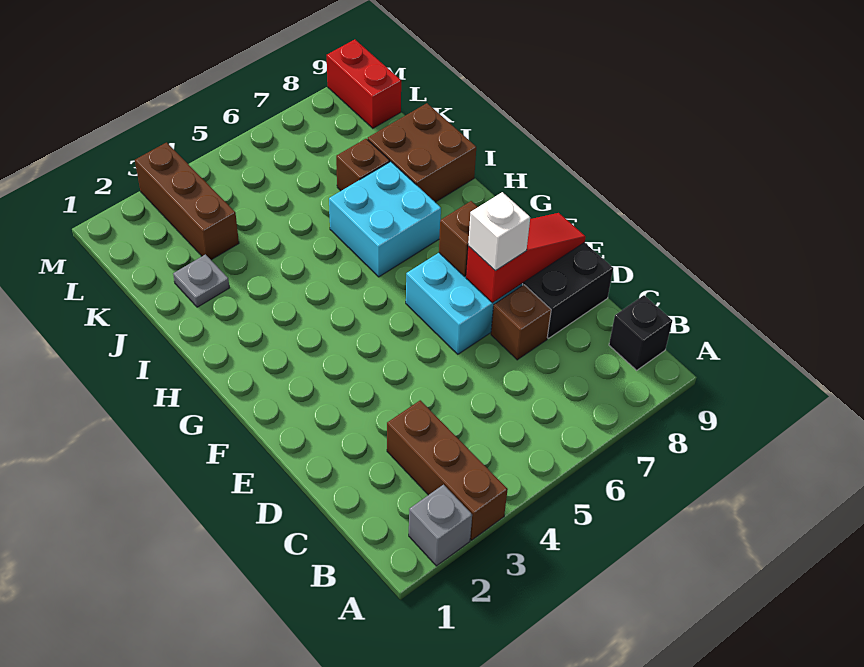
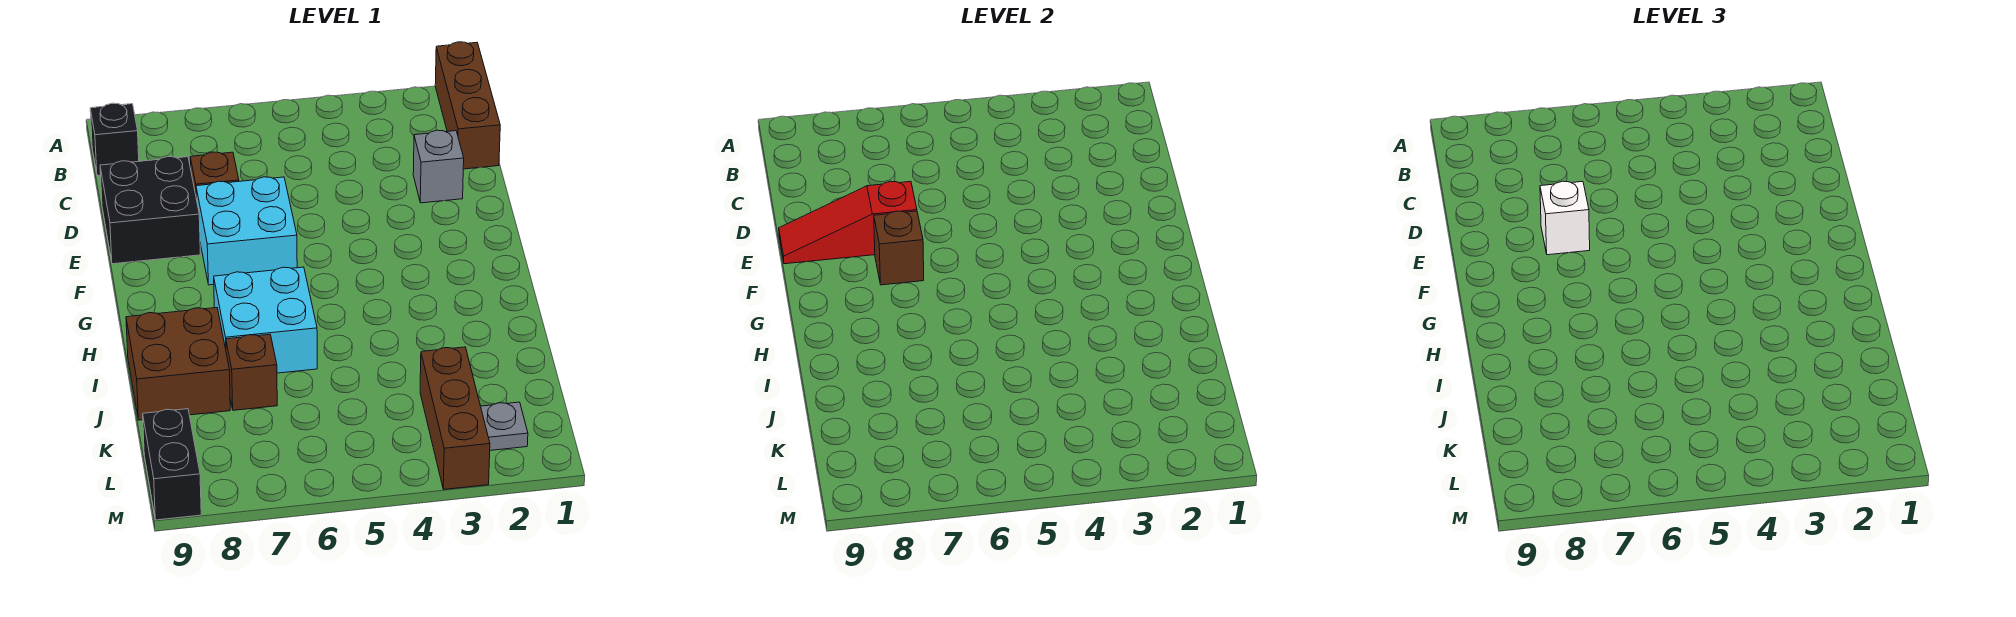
grey brick A2 level 1 -> grey brick D2 level 1
brown brick A3:C3 level 1 -> brown brick A1:C1 level 1
grey plate J2 level 1 -> grey plate L2 level 1
red brick L9:M9 level 1 -> black brick L9:M9 level 1

